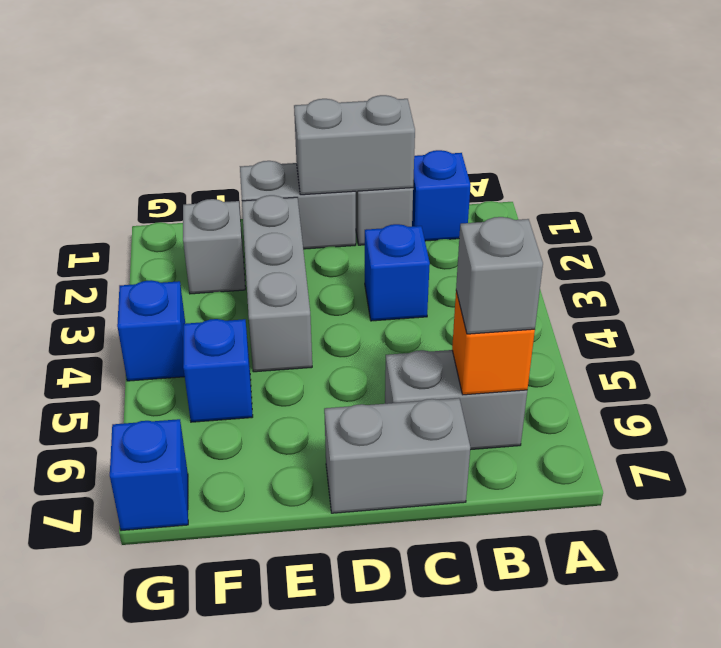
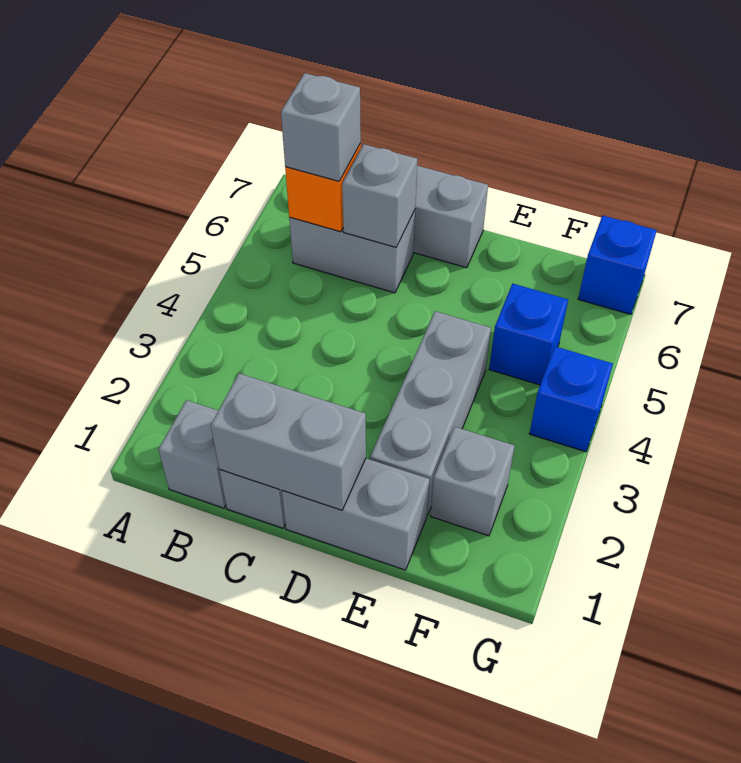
blue brick B1 level 1 -> grey brick B1 level 1
blue brick C3 level 1 -> none
none -> grey brick C6 level 2

